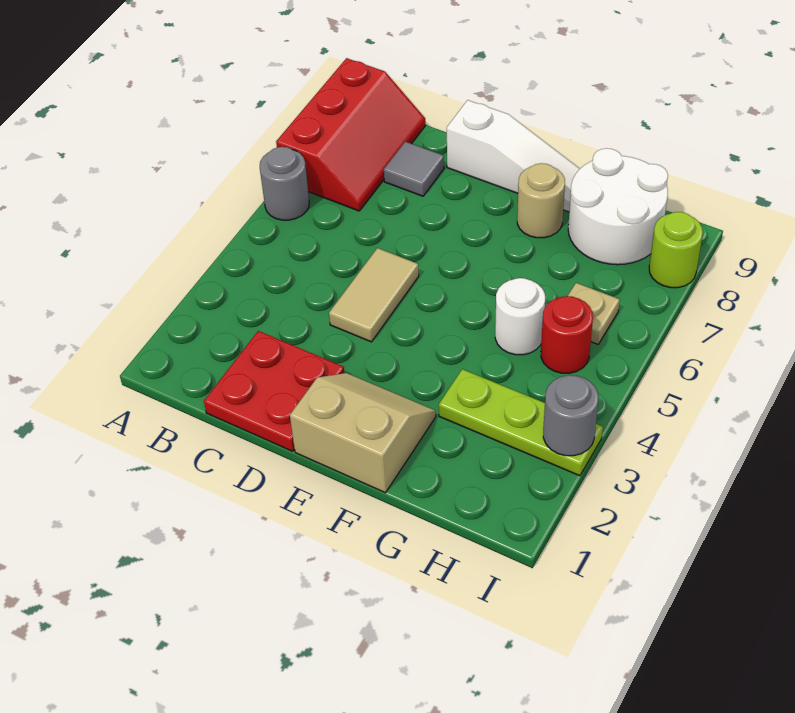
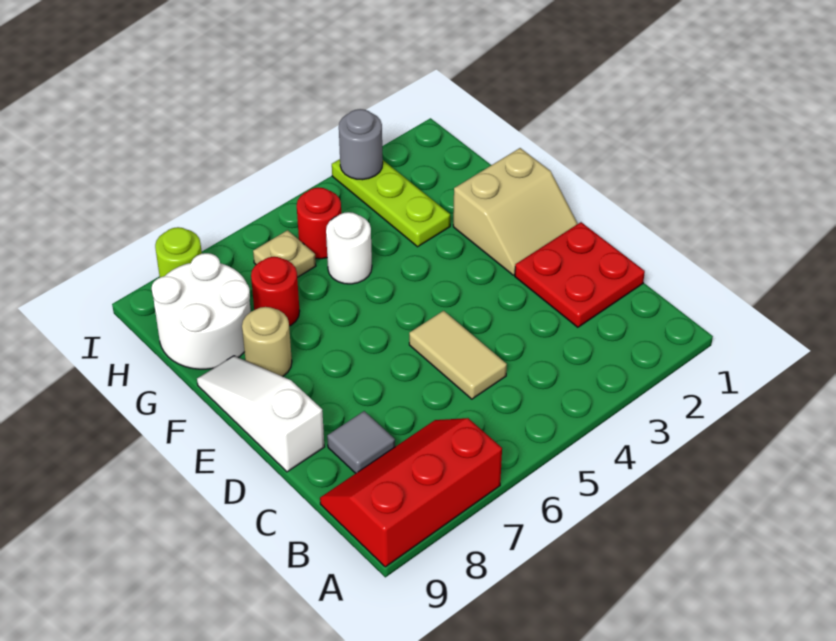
grey round brick A6 level 1 -> none
tan tile D4:D5 level 1 -> tan tile C5:D5 level 1
tan slope E1:F2 level 1 top 1 -> tan slope E1:F2 level 1 top F
none -> red round brick G7 level 1

